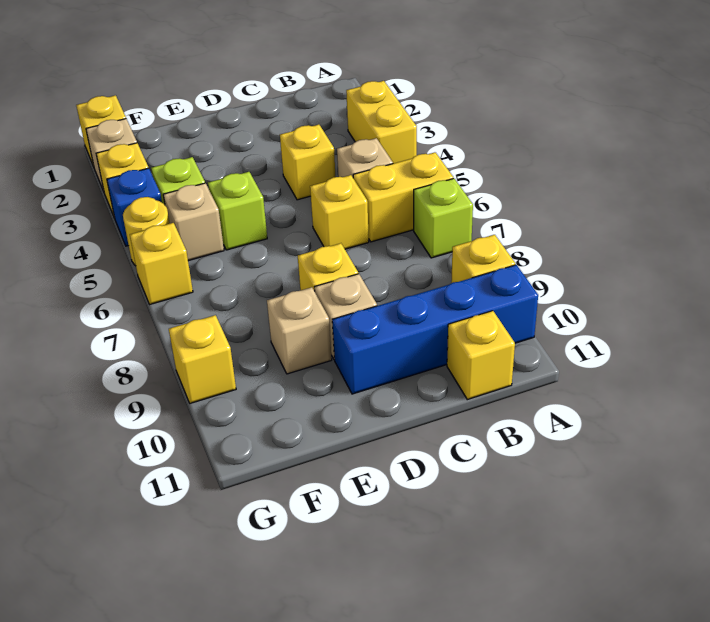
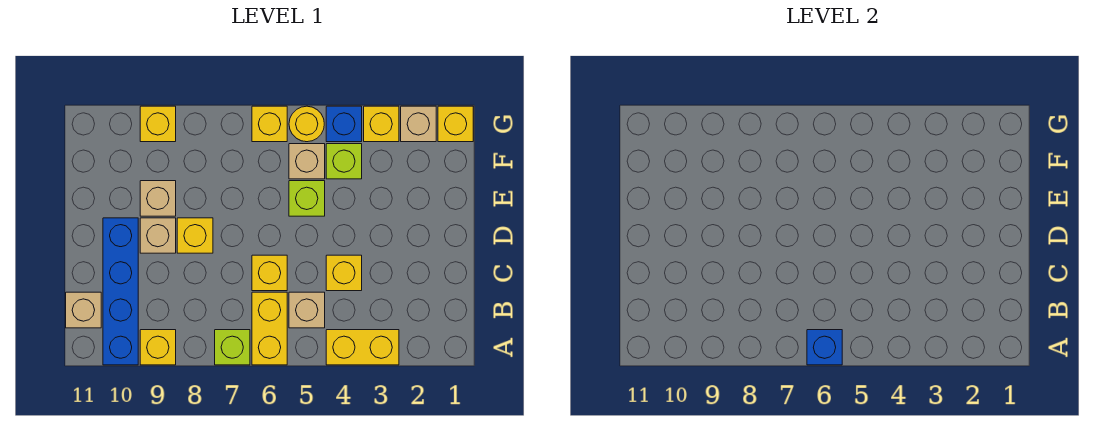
none -> blue brick A6 level 2
yellow brick B11 level 1 -> tan brick B11 level 1

